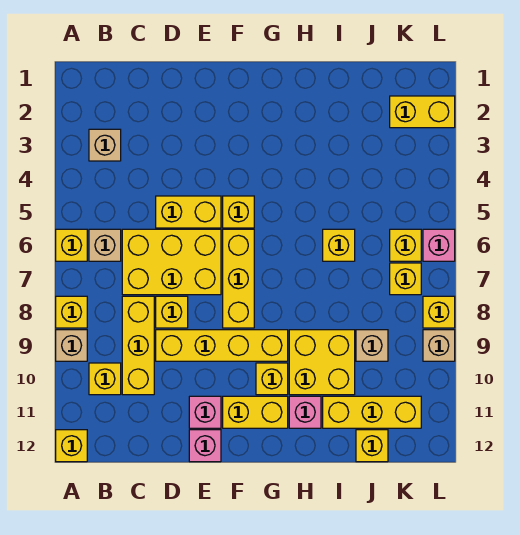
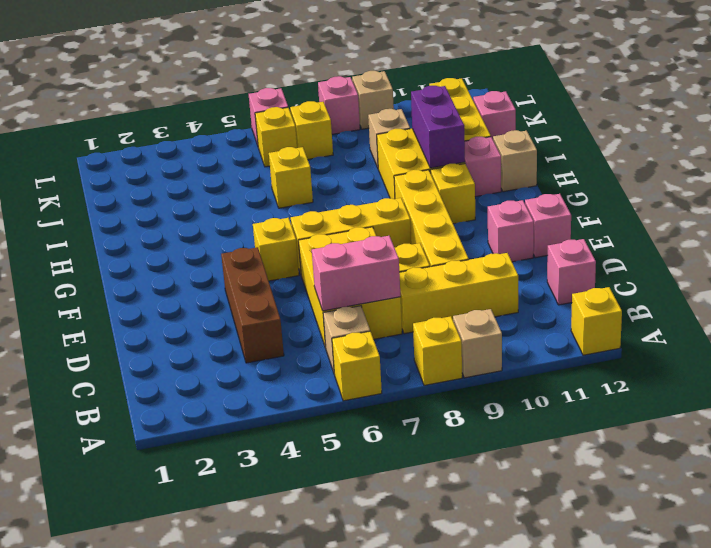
tan brick B3 level 1 -> tan brick H12 level 1
yellow brick B10 level 1 -> none
none -> brown brick C4:E4 level 1
none -> pink brick C6:C7 level 2
none -> pink brick C12 level 1
yellow brick D5:E5 level 1 -> none
yellow brick F11:G11 level 1 -> none
none -> purple brick H10:I10 level 2
yellow brick J12 level 1 -> pink brick J12 level 1
yellow brick K2:L2 level 1 -> none
yellow brick L8 level 1 -> pink brick L8 level 1

